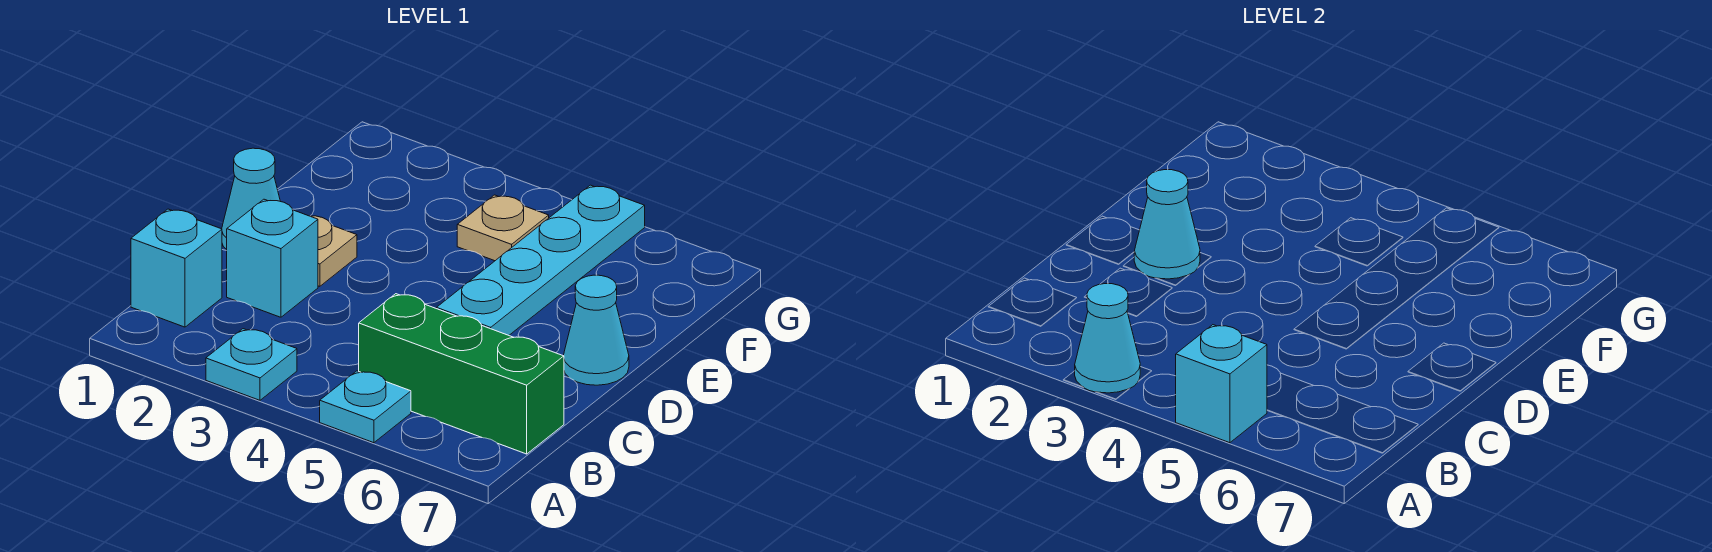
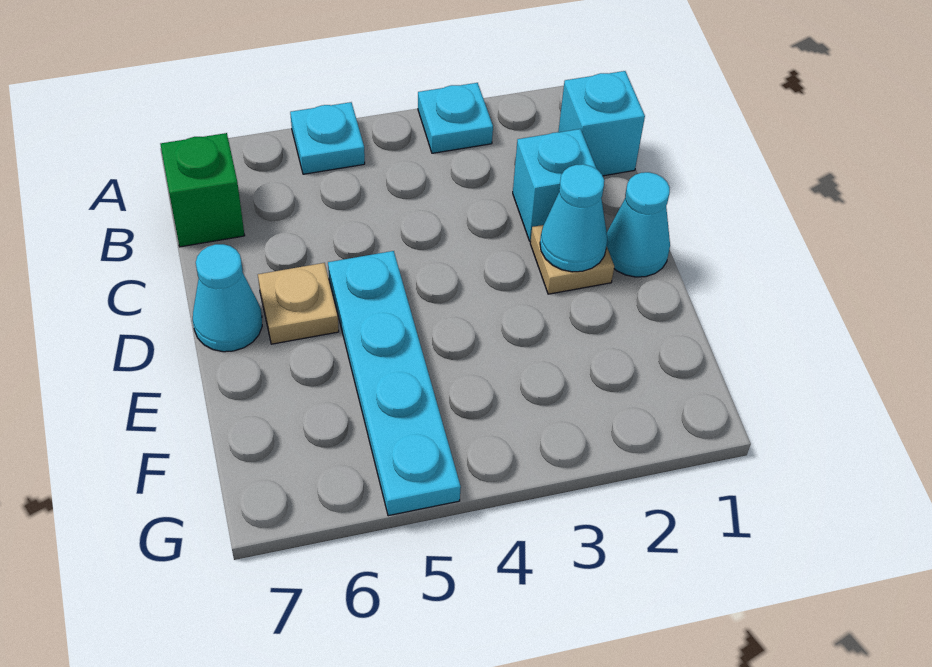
cyan cone A3 level 2 -> none
cyan brick A5 level 2 -> none
green brick B5:B7 level 1 -> green brick B7 level 1
tan plate F4 level 1 -> tan plate D6 level 1

